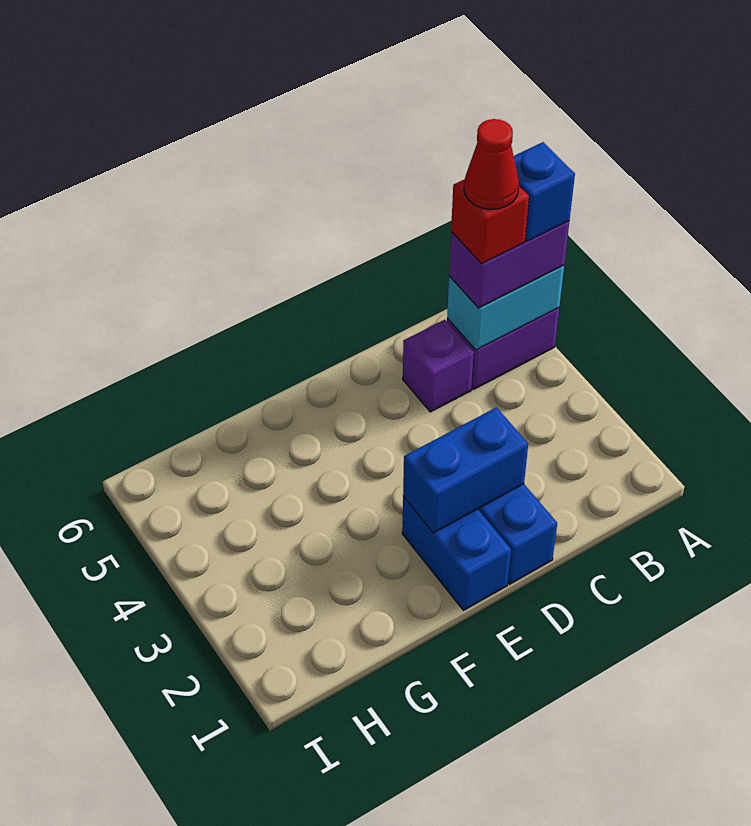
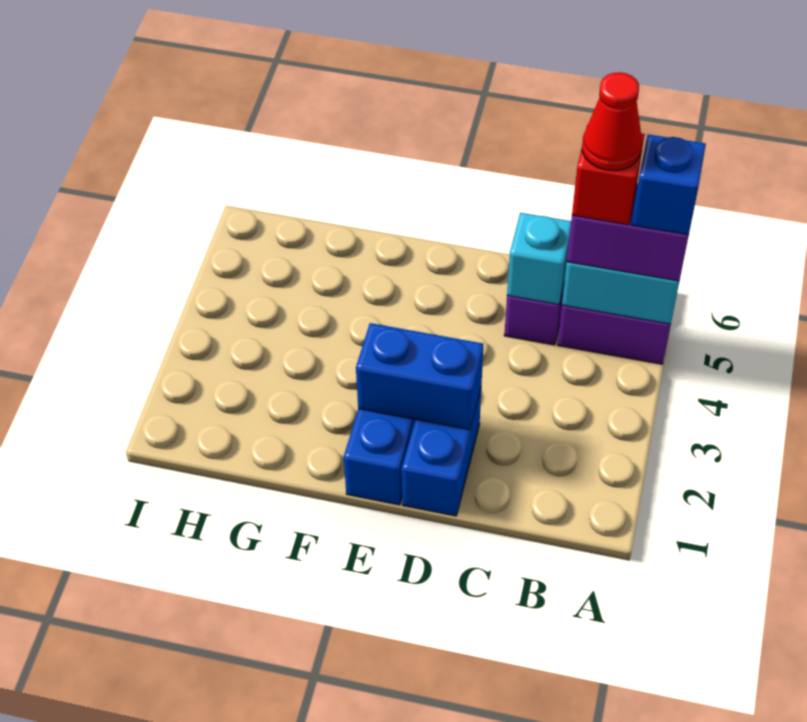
none -> cyan brick C5 level 2

